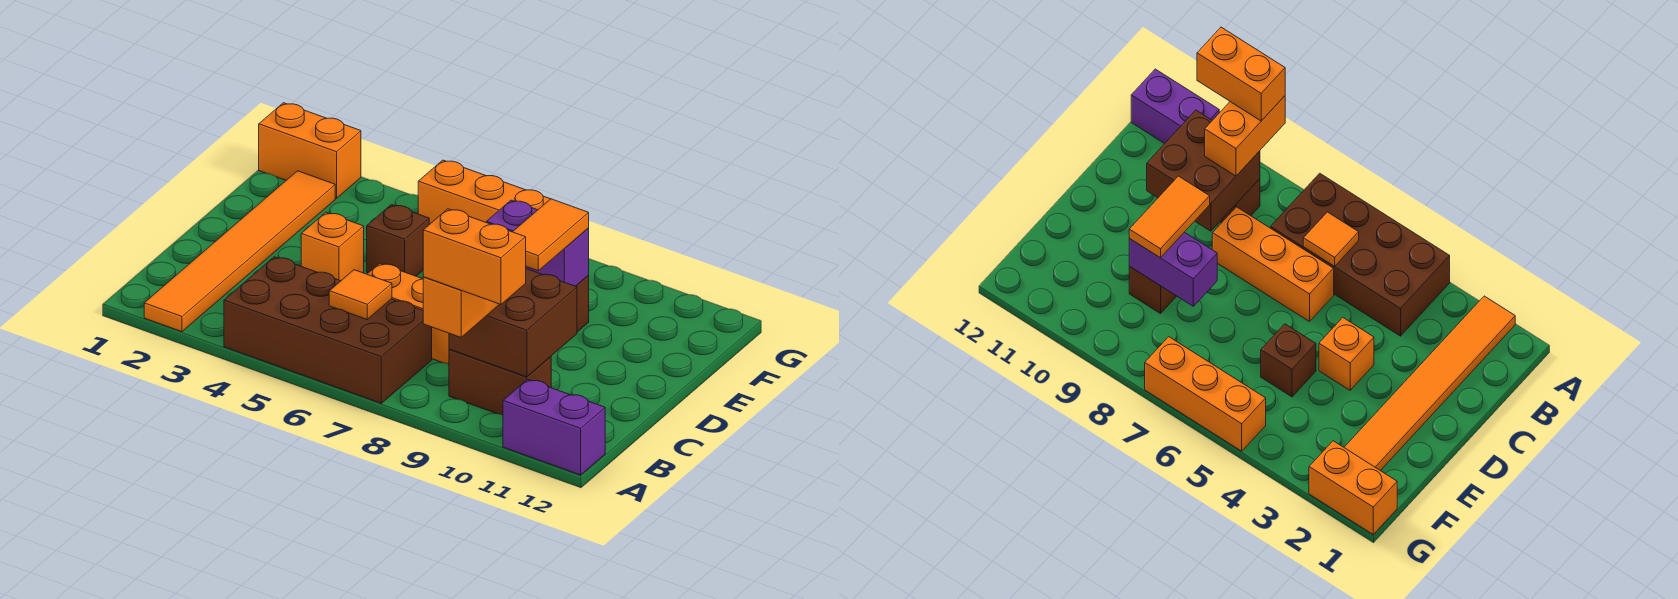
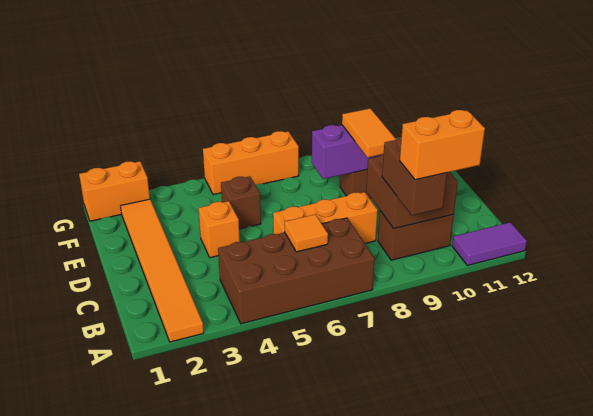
orange brick A9:B9 level 3 -> brown brick A9:B9 level 3
purple brick A11:A12 level 1 -> purple tile A11:A12 level 1

